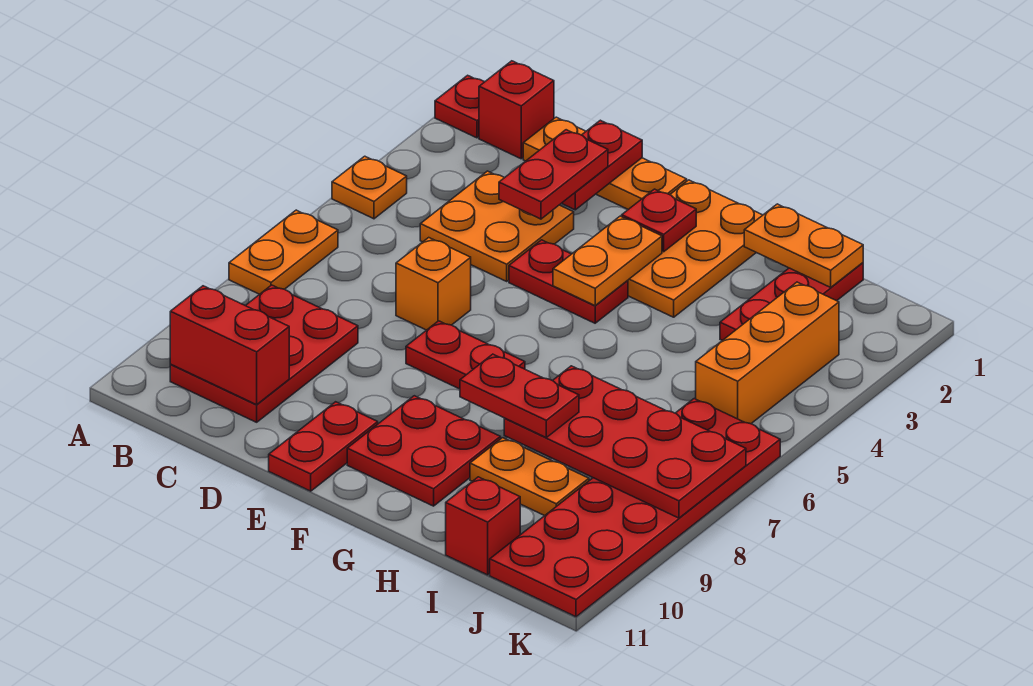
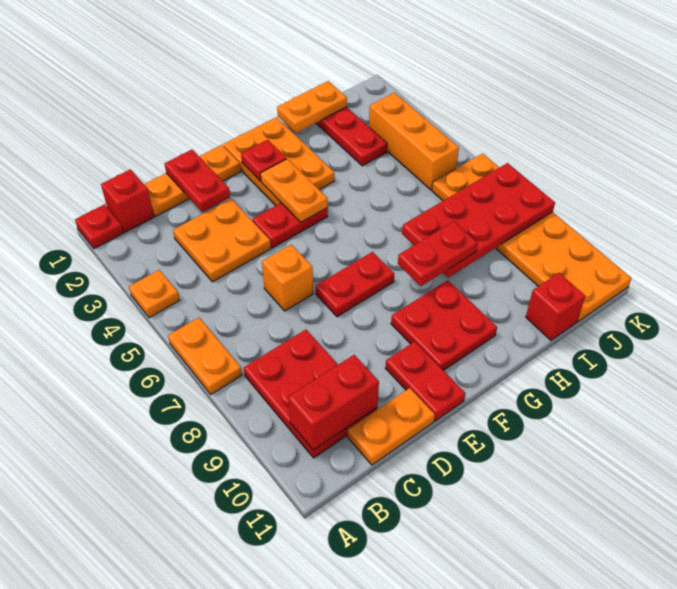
red plate D2:D3 level 3 -> none
orange plate H9:I9 level 1 -> orange plate C11:D11 level 1
red plate J6:K11 level 1 -> orange plate J6:K11 level 1

